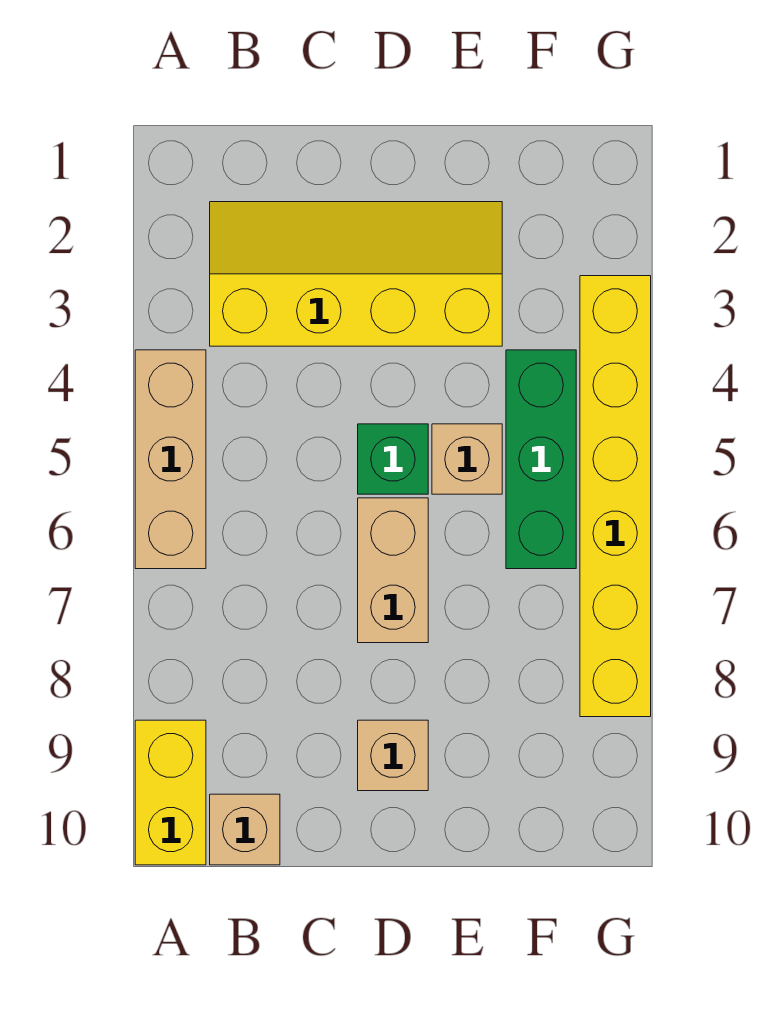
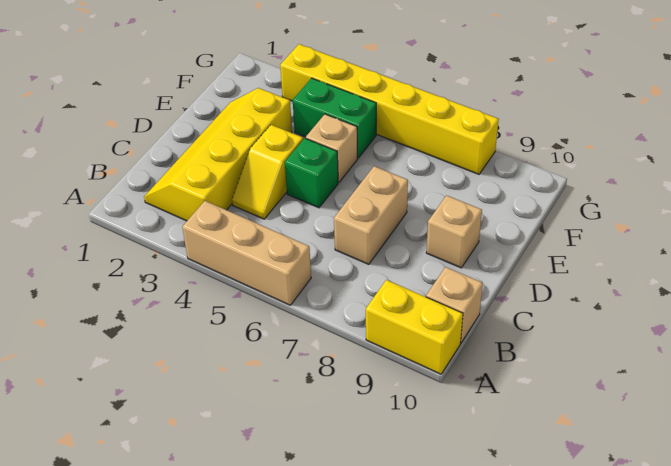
none -> yellow slope C4:D4 level 1 top D
tan brick D6:D7 level 1 -> tan brick C7:D7 level 1
green brick F4:F6 level 1 -> green brick F4:F5 level 1

